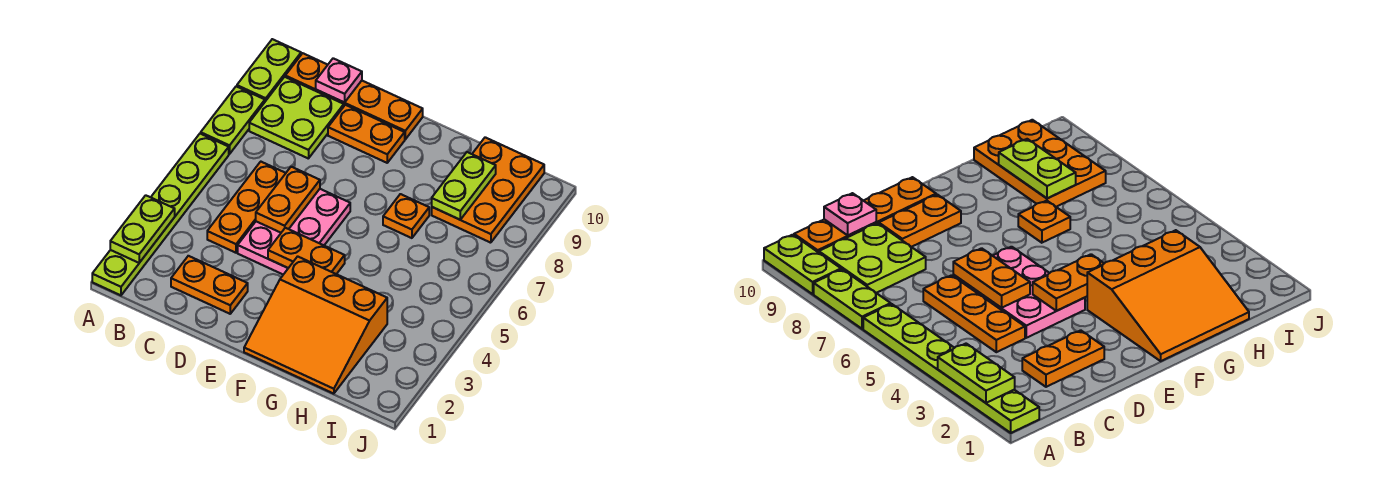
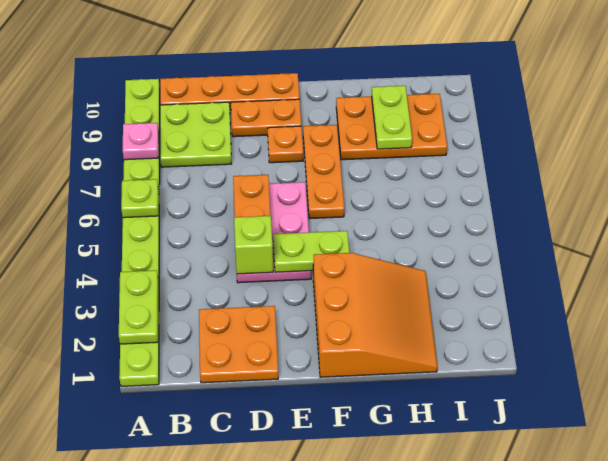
none -> lime plate A6 level 2
orange plate C2:D2 level 1 -> orange plate C1:D2 level 1
orange plate C4:C6 level 1 -> orange plate F6:F8 level 1
pink plate C10 level 2 -> pink plate A8 level 2
none -> lime brick D4 level 2
orange plate E4:F4 level 2 -> lime plate E4:F4 level 2
orange slope F1:H3 level 1 top 3 -> orange slope F1:H3 level 1 top F
orange plate G7 level 1 -> orange plate E8 level 1
orange plate H8:I10 level 1 -> orange plate G8:I9 level 1

